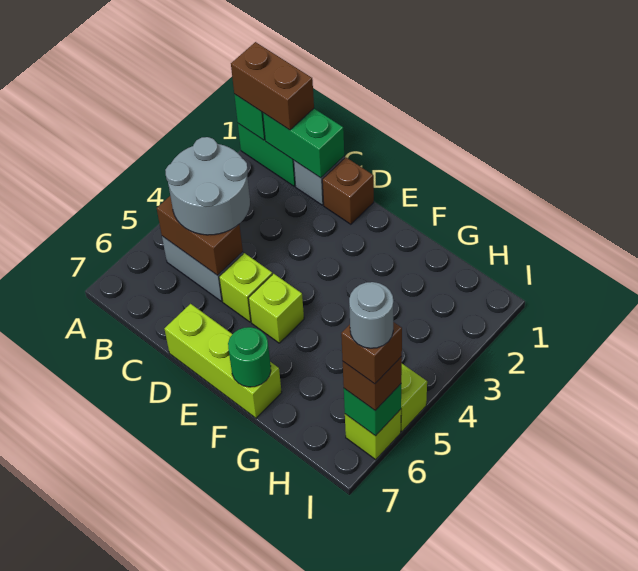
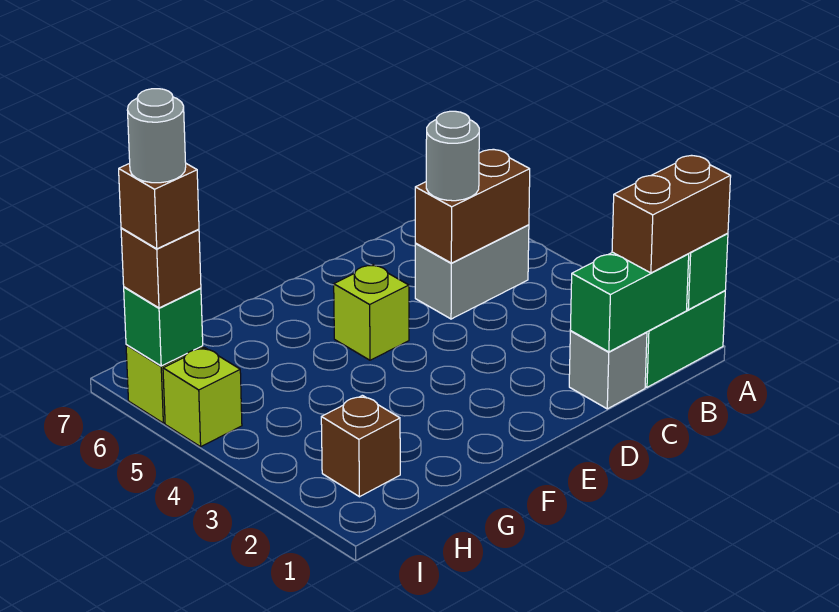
grey round brick B4:C5 level 3 -> grey round brick C5 level 3
brown brick D1 level 1 -> brown brick H2 level 1
lime brick D5 level 1 -> none
lime brick D7:F7 level 1 -> none
green round brick F7 level 2 -> none

